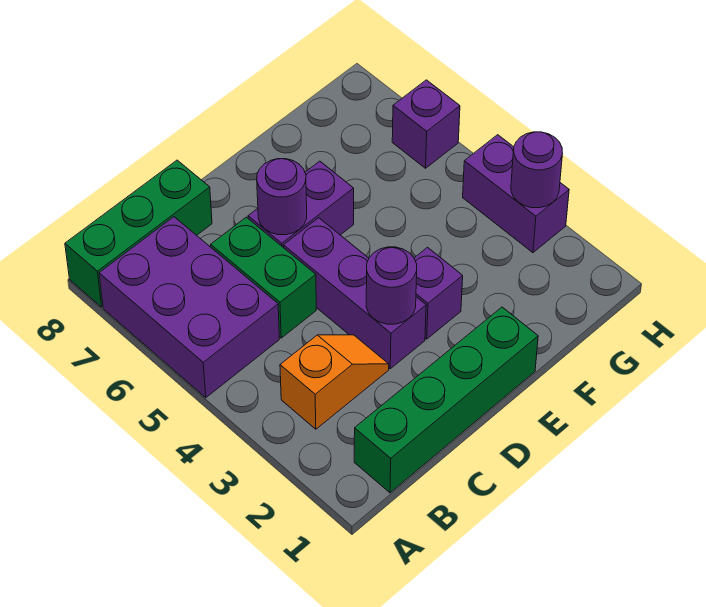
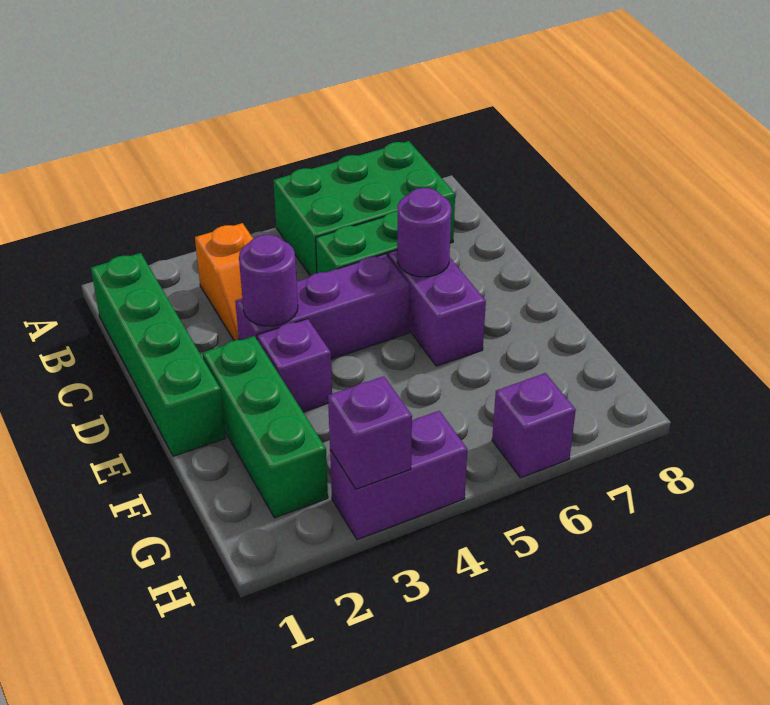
purple brick A5:B7 level 1 -> green brick A5:B7 level 1
green brick A8:C8 level 1 -> green brick E2:G2 level 1
purple round brick H3 level 2 -> purple brick H3 level 2

